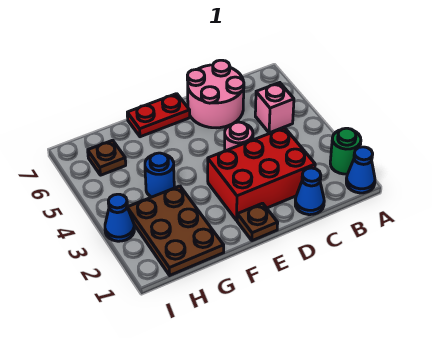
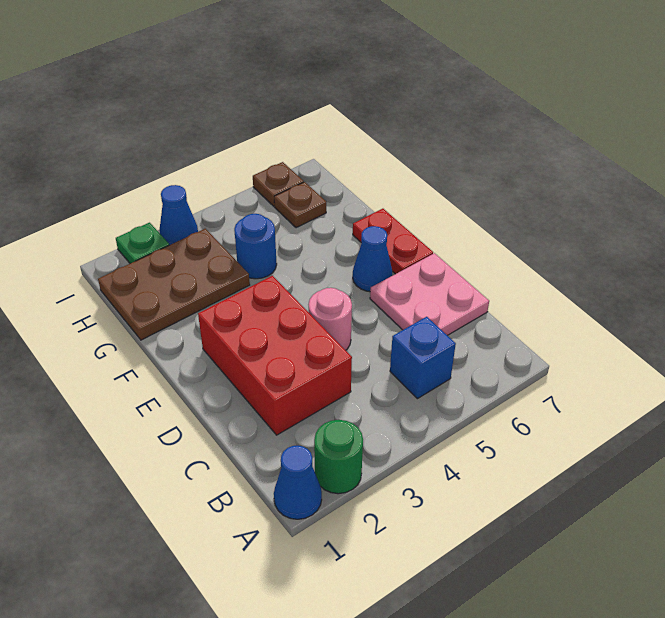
pink brick B5 level 1 -> blue brick B5 level 1
blue cone C1 level 1 -> blue cone E6 level 1
pink round brick C6:D7 level 1 -> pink plate C6:D7 level 1
brown plate E1 level 1 -> brown plate I6 level 1
none -> green plate I2 level 1

